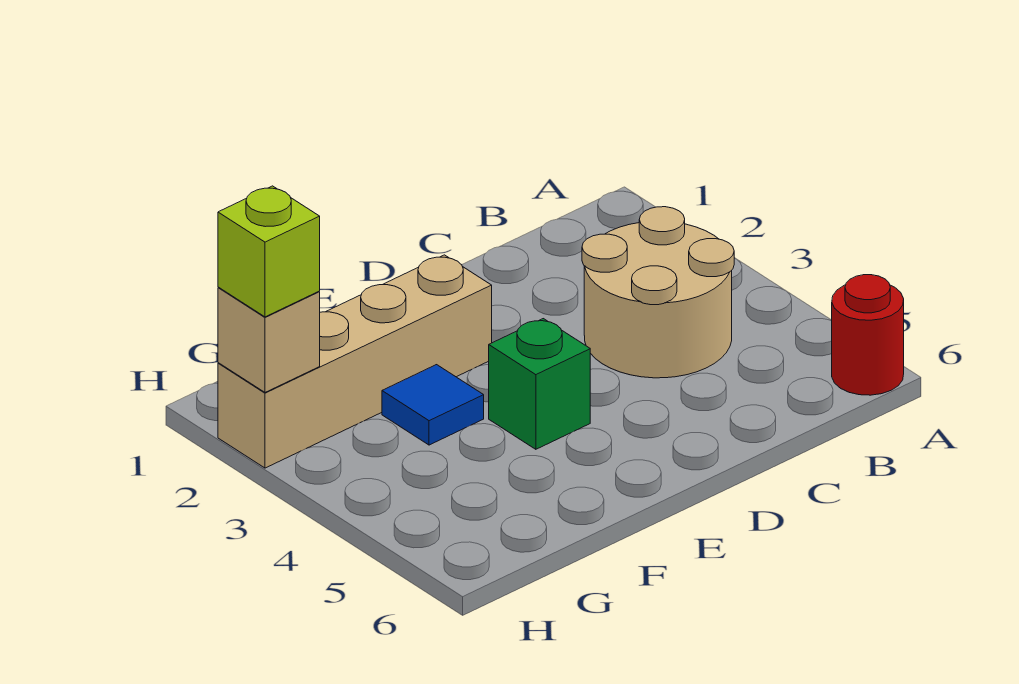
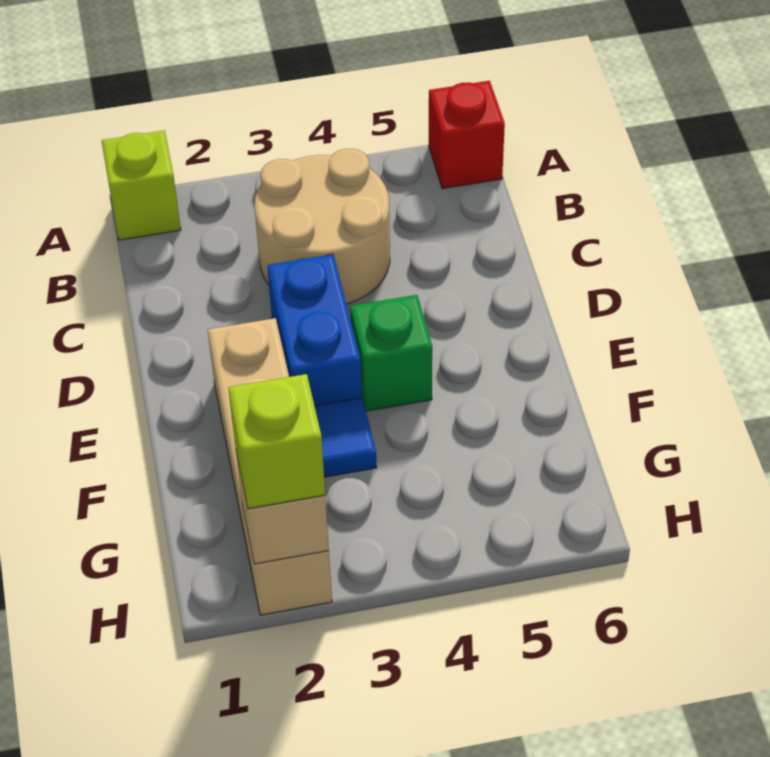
none -> lime brick A1 level 1
red round brick A6 level 1 -> red brick A6 level 1
none -> blue brick D3:E3 level 1

